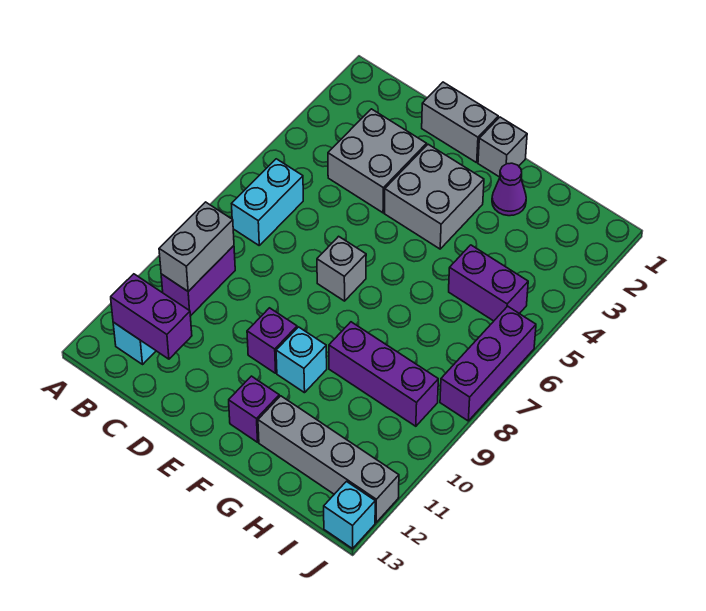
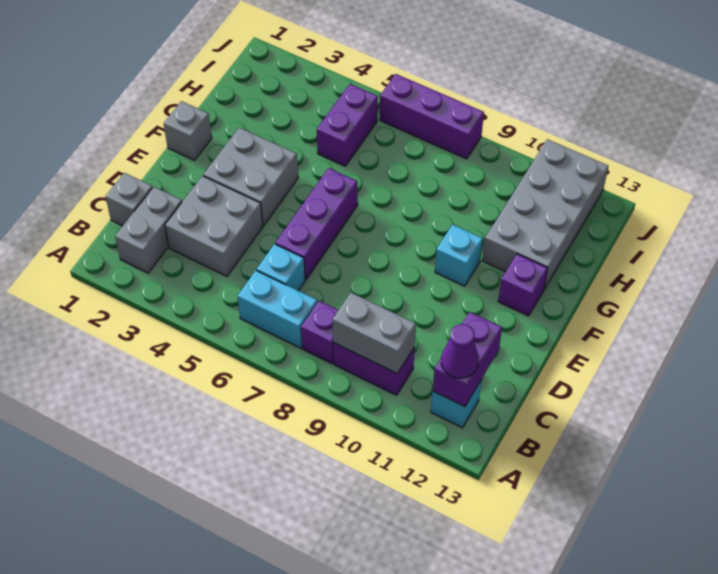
grey brick D1:E1 level 1 -> grey brick B2:C2 level 1
grey brick E7 level 1 -> grey brick C1 level 1
purple brick E10 level 1 -> purple brick B8 level 1
purple cone G2 level 1 -> purple cone B12 level 3
purple brick G9:I9 level 1 -> purple brick D6:F6 level 1
grey brick G12:J12 level 1 -> grey brick G11:J12 level 1
cyan brick J13 level 1 -> cyan brick C6 level 1

